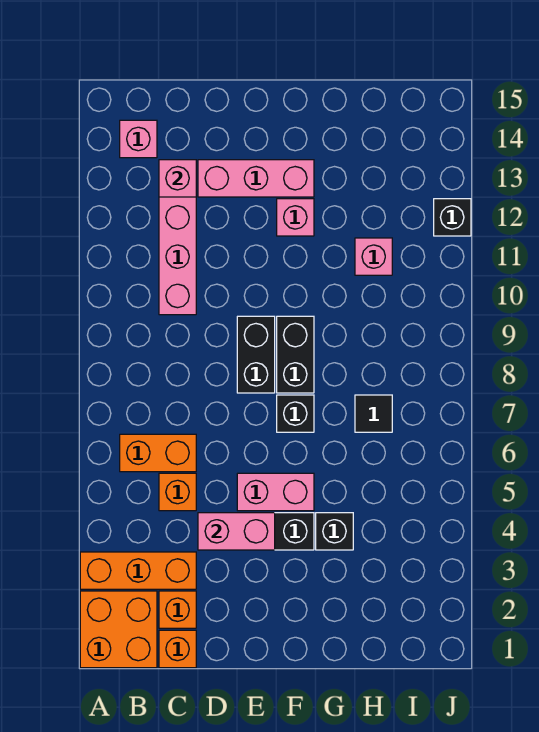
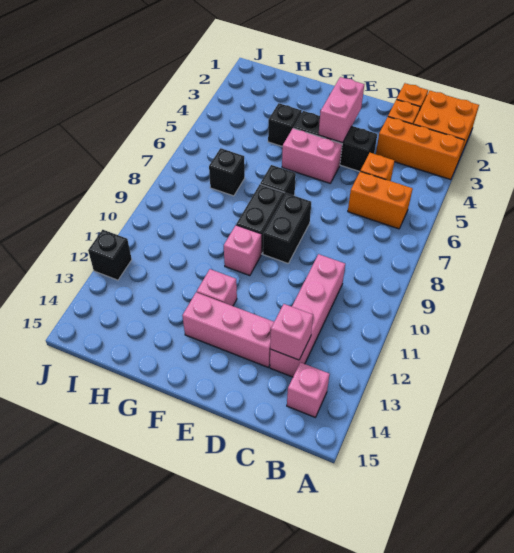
pink brick D4:E4 level 2 -> pink brick E3:E4 level 2
black tile H7 level 1 -> black brick H7 level 1
pink brick H11 level 1 -> pink brick F10 level 1

